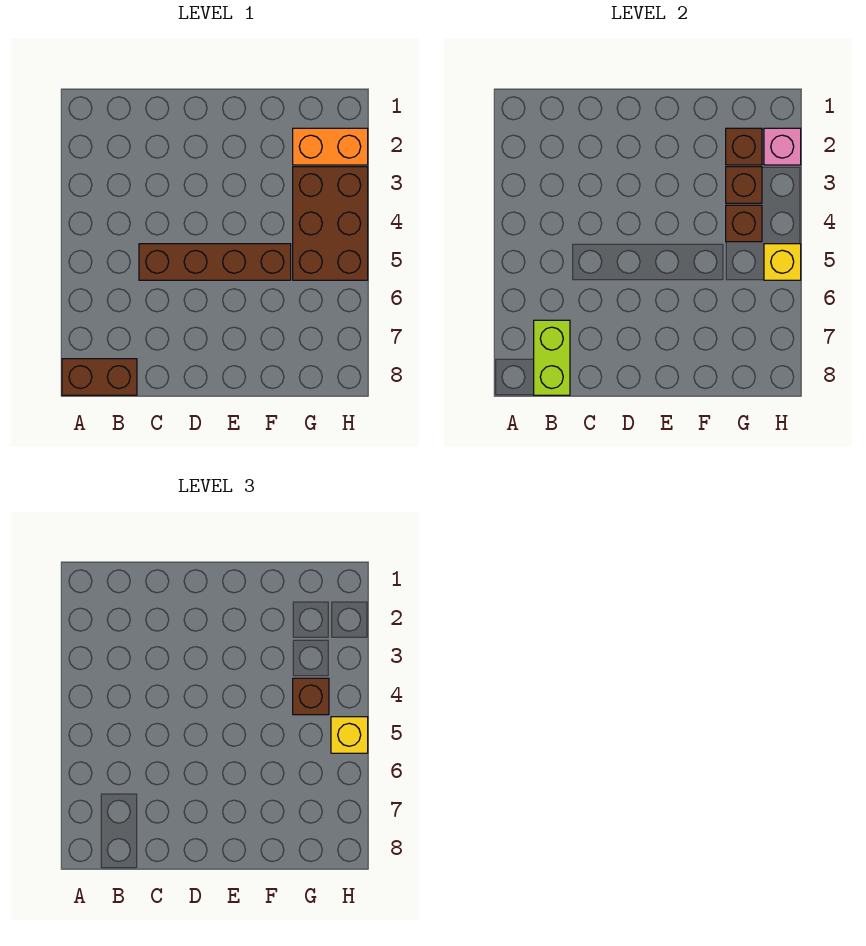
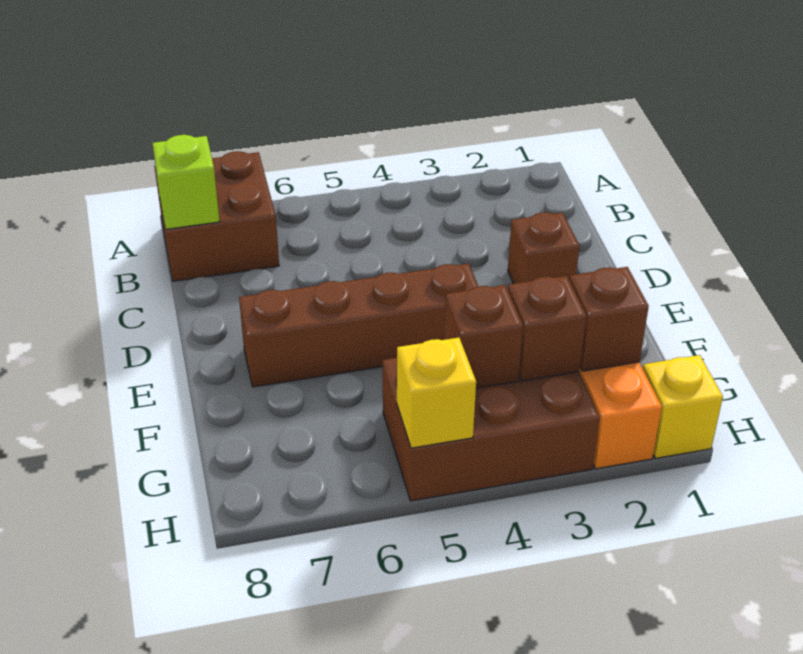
brown brick A8:B8 level 1 -> brown brick A7:B8 level 1
lime brick B7:B8 level 2 -> lime brick B8 level 2
brown brick C5:F5 level 1 -> brown brick E4:E7 level 1
brown brick G4 level 3 -> brown brick D2 level 1
pink brick H2 level 2 -> none
yellow brick H5 level 3 -> yellow brick H1 level 1

